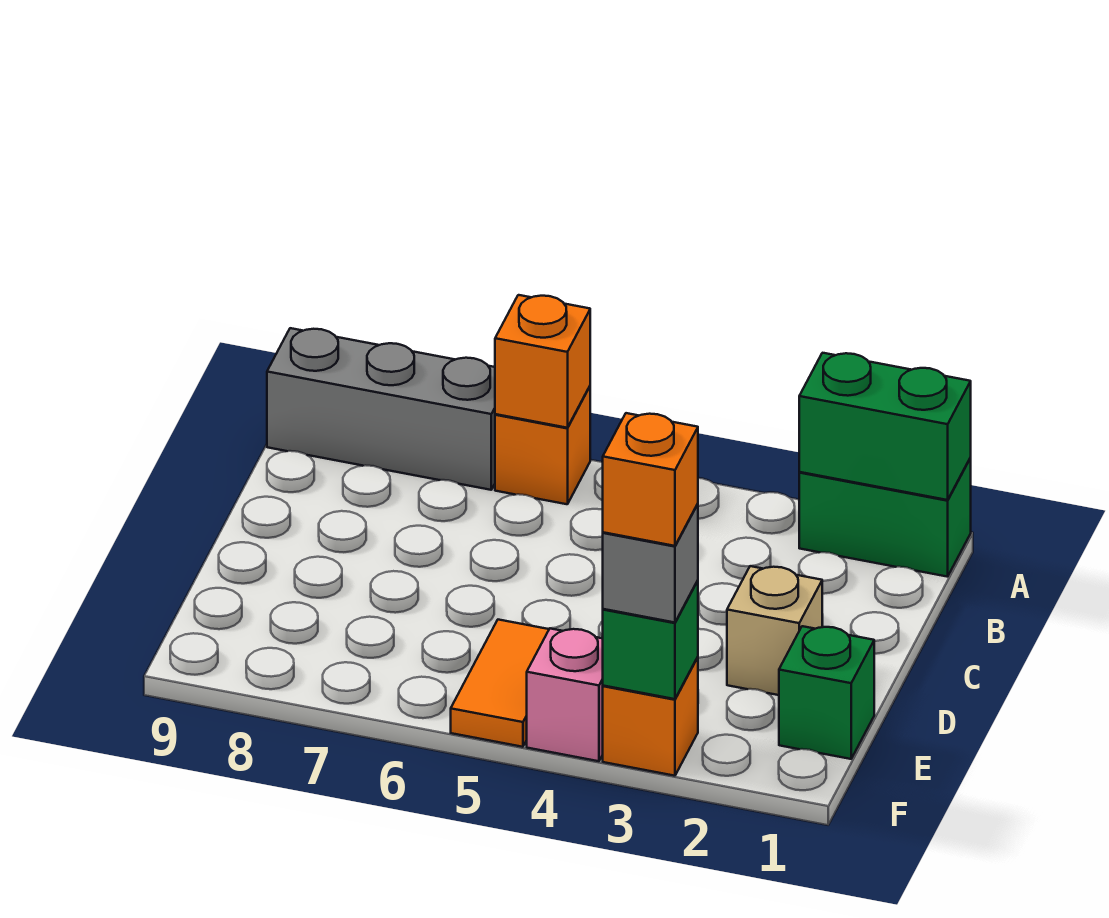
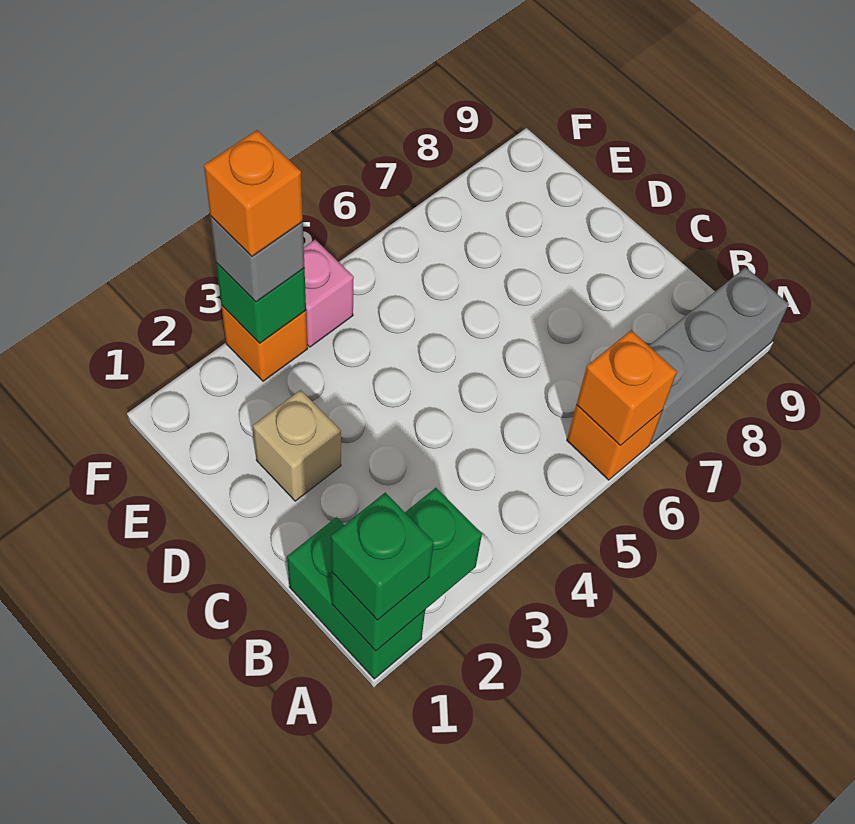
green brick A1:A2 level 1 -> green brick A1:B1 level 1
green brick E1 level 1 -> green brick A1 level 3
orange tile E5:F5 level 1 -> none

